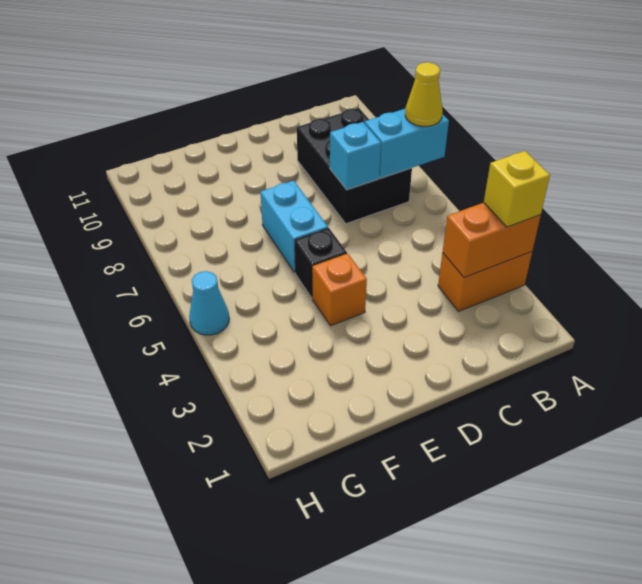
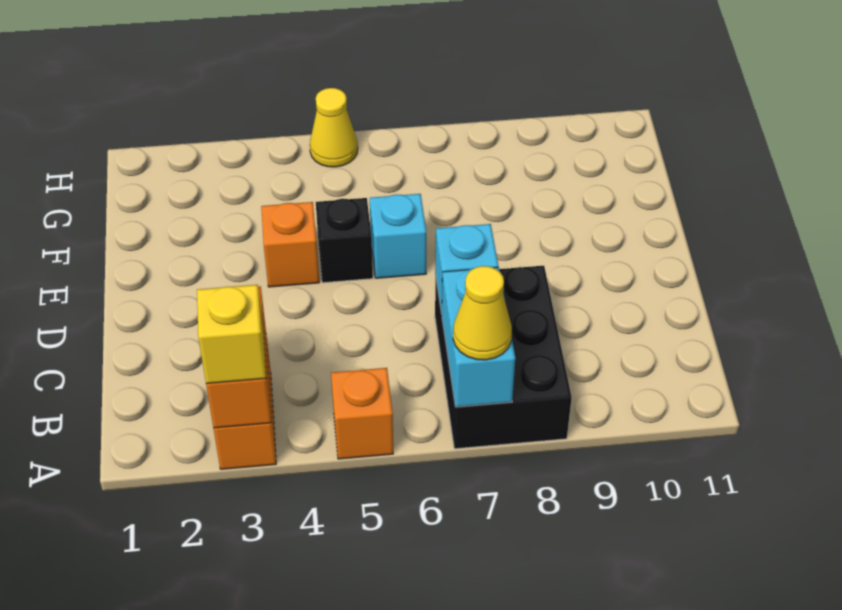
none -> orange brick A5 level 1
black brick B7:C9 level 1 -> black brick A7:C8 level 1
cyan brick E6:E7 level 1 -> cyan brick E6 level 1
cyan cone H5 level 1 -> yellow cone H5 level 1

